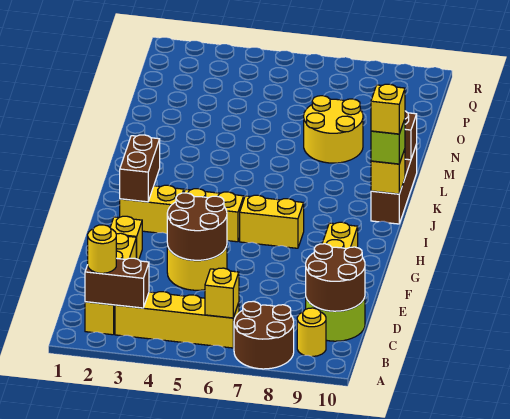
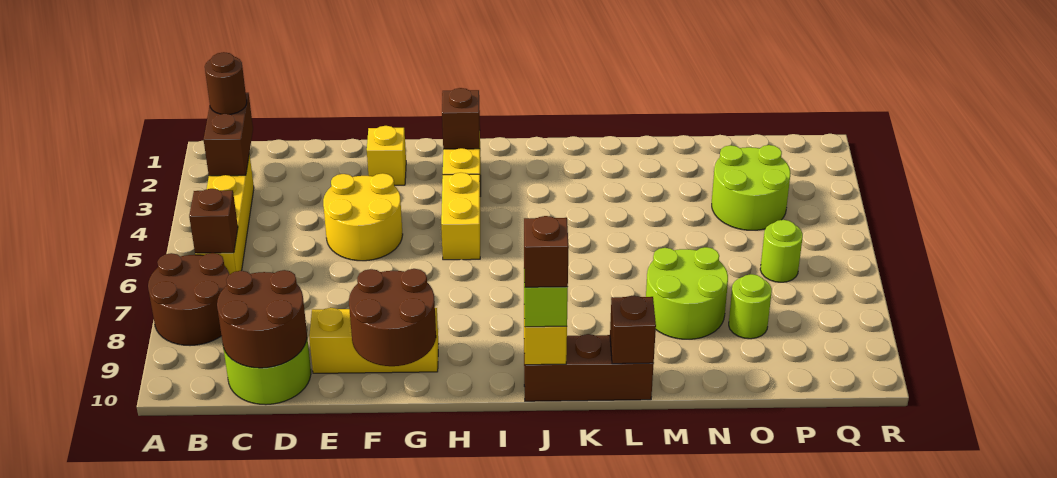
yellow brick B2:E2 level 1 -> none
yellow round brick B2 level 3 -> brown round brick B2 level 3
yellow brick B6 level 2 -> brown brick B6 level 2
yellow round brick B9 level 1 -> none
brown round brick E4:F5 level 2 -> brown round brick F9:G10 level 2
brown brick H2:I2 level 2 -> brown brick H2 level 2
yellow brick H6:H7 level 1 -> none
yellow brick J10 level 4 -> brown brick J10 level 4
yellow round brick M7:N8 level 1 -> lime round brick M7:N8 level 1
none -> lime round brick O3:P4 level 1
none -> lime round brick O8 level 1
none -> lime round brick P6 level 1

